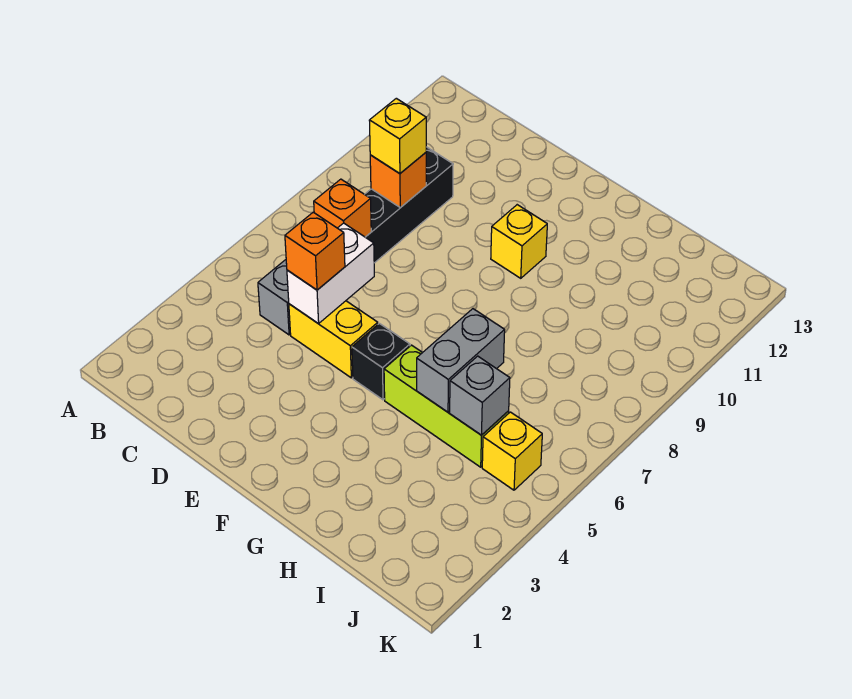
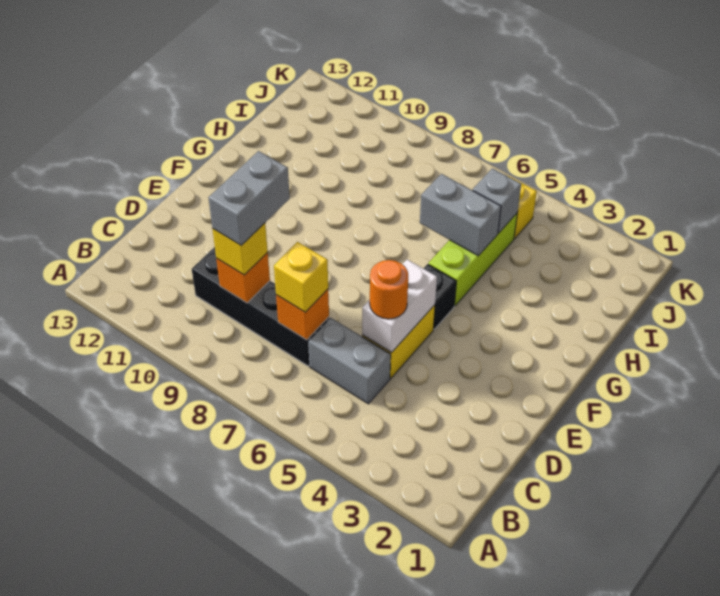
none -> grey brick C9:D9 level 4
white brick D5:D6 level 2 -> white brick D5:E5 level 2
orange brick D5 level 3 -> orange round brick D5 level 3
yellow brick F10 level 1 -> yellow brick C7 level 3

